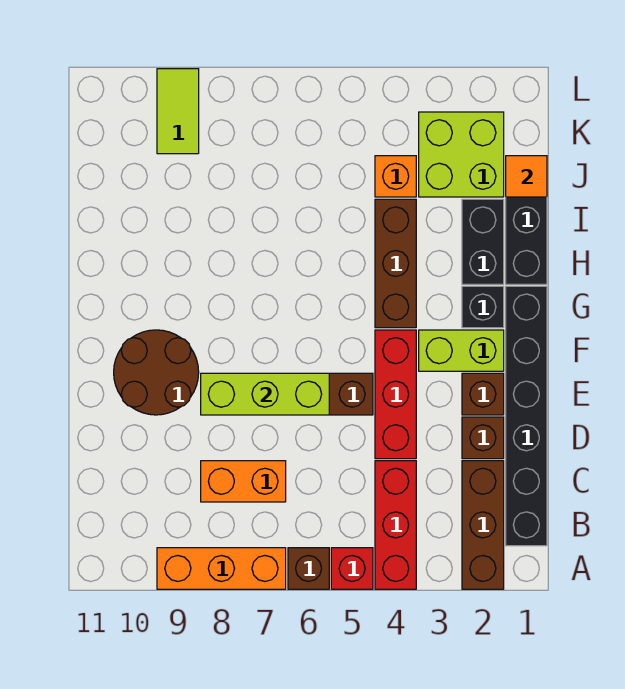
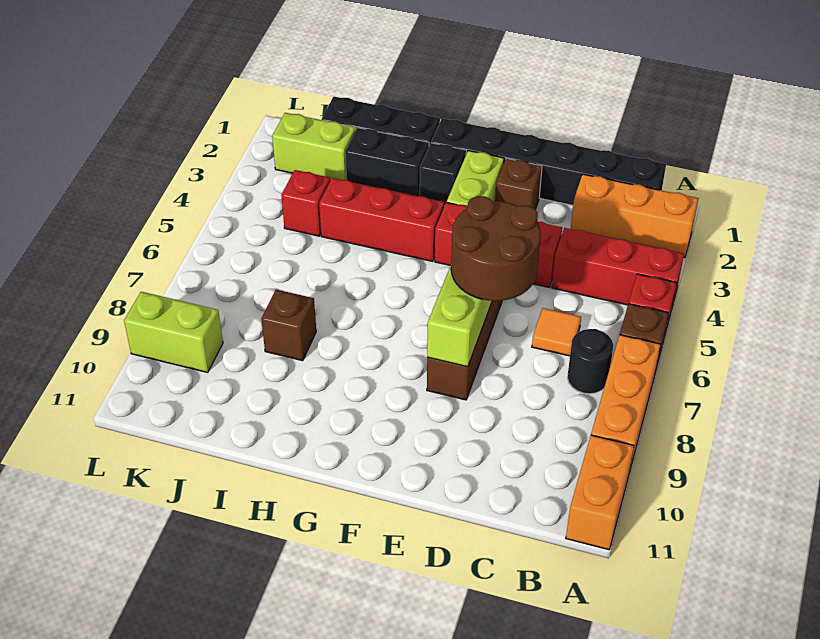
brown brick A2:C2 level 1 -> orange brick A2:C2 level 1
none -> black round brick B7 level 1
orange brick C7:C8 level 1 -> orange brick A10:A11 level 1
brown brick D2 level 1 -> brown brick I8 level 1
brown round brick E9:F10 level 1 -> brown round brick D6:E7 level 3
brown brick G4:I4 level 1 -> red brick G4:I4 level 1
orange tile J1 level 2 -> orange tile C6 level 1
lime brick J2:K3 level 1 -> lime brick J2:K2 level 1
orange brick J4 level 1 -> red brick J4 level 1
lime tile K9:L9 level 1 -> lime brick K9:L9 level 1

